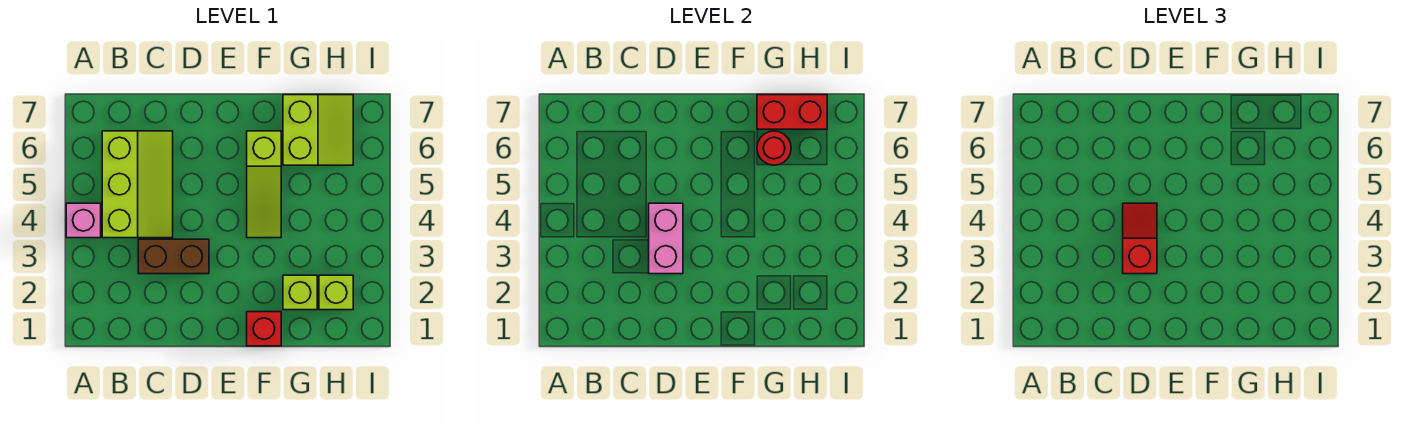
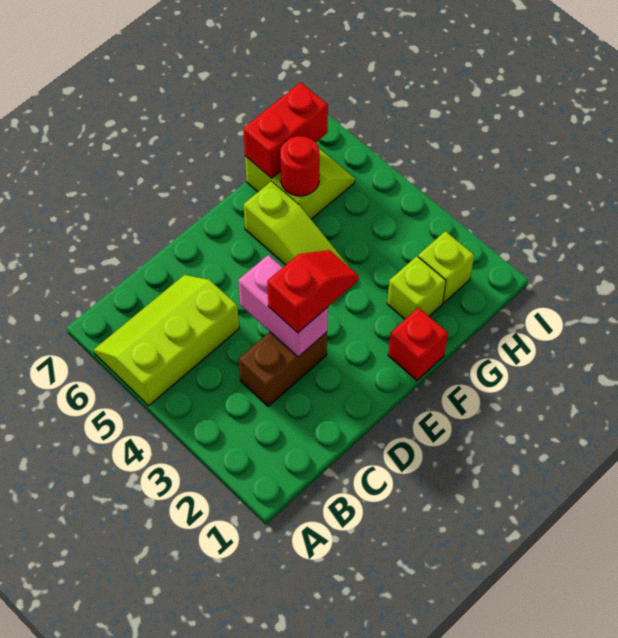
pink brick A4 level 1 -> none
lime slope B4:C6 level 1 top B -> lime slope A5:C6 level 1 top 5
red slope D3:D4 level 3 top 3 -> red slope D3:E3 level 3 top D

